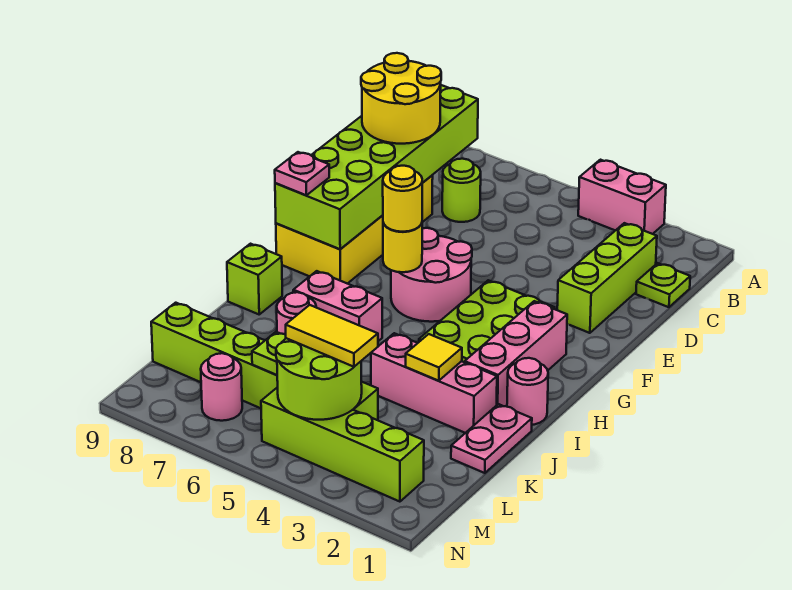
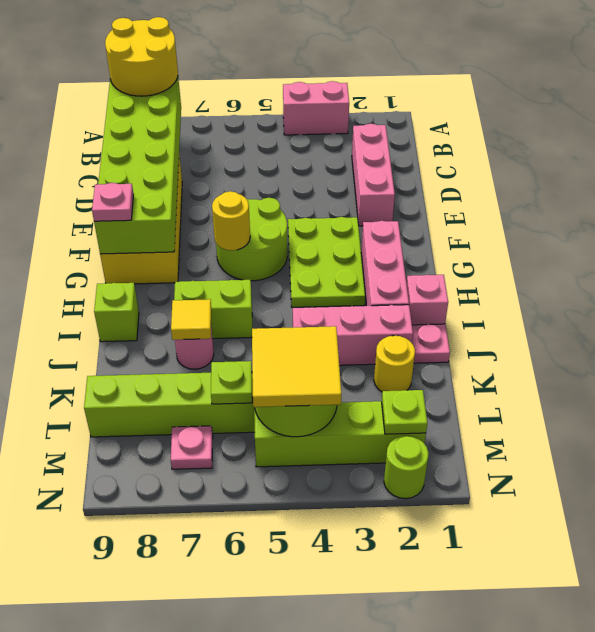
lime plate C1 level 1 -> lime plate M2 level 2
lime brick C2:E2 level 1 -> pink brick C2:E2 level 1
lime round brick C7 level 1 -> lime round brick N2 level 1
yellow round brick C8:D9 level 3 -> yellow round brick A8:B9 level 3
pink round brick F5:G6 level 1 -> lime round brick F5:G6 level 1
yellow round brick G6 level 3 -> yellow round brick K2 level 1
pink round brick I1 level 1 -> pink brick I1 level 1
pink brick I6:I7 level 1 -> lime brick I6:I7 level 1
pink plate J1:K1 level 1 -> pink plate J1 level 1
yellow tile J3 level 2 -> yellow tile J7 level 2
yellow tile L4:L5 level 3 -> yellow tile L4:M5 level 3
pink round brick M7 level 1 -> pink plate M7 level 1

